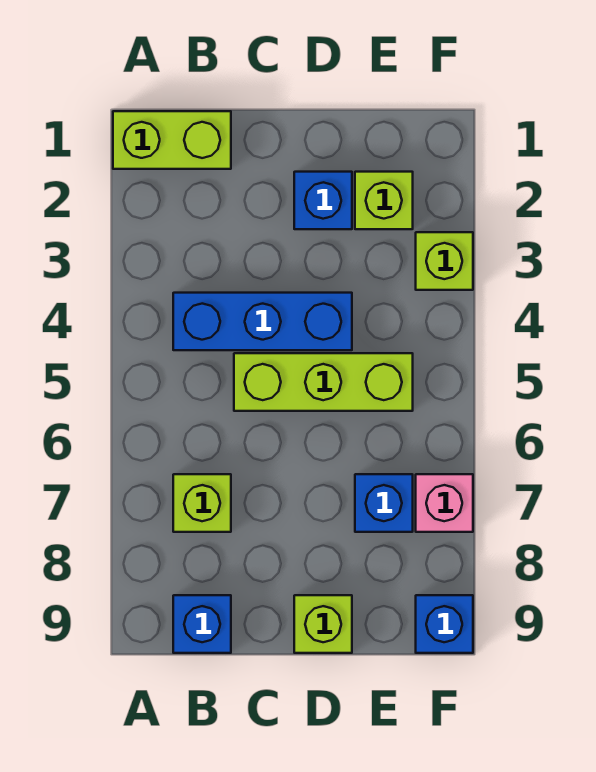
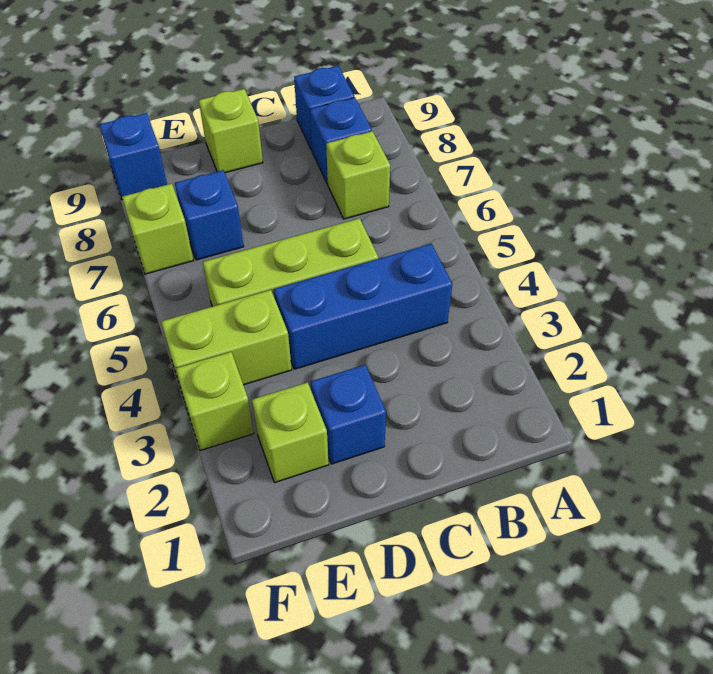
lime brick A1:B1 level 1 -> lime brick E4:F4 level 1
none -> blue brick B8 level 1
pink brick F7 level 1 -> lime brick F7 level 1

